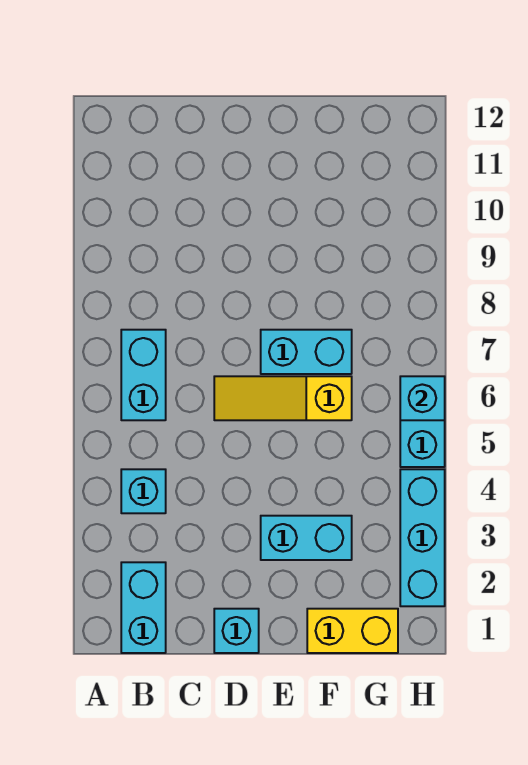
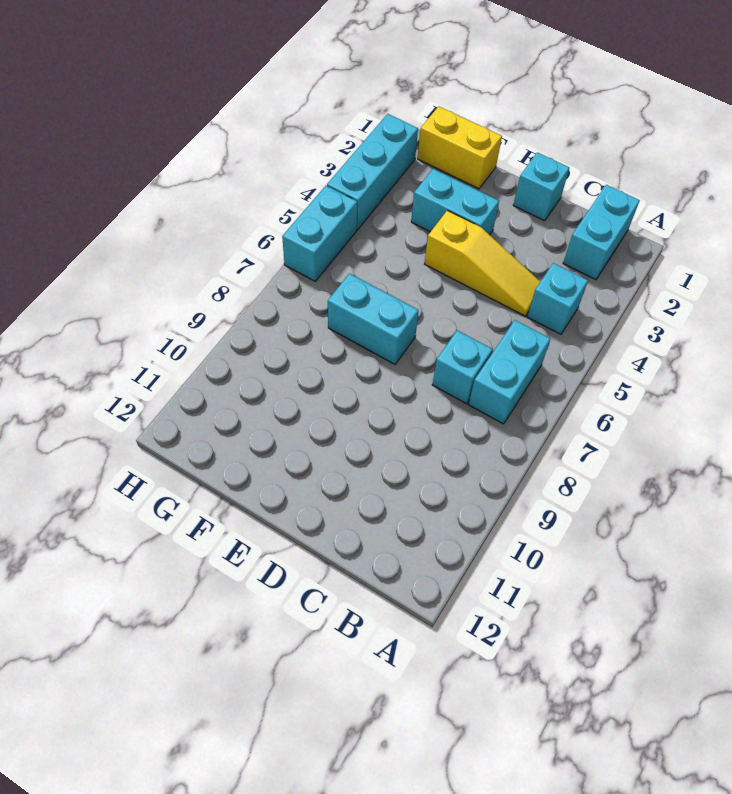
yellow slope D6:F6 level 1 top F -> yellow slope C4:E4 level 1 top E
cyan brick H6 level 2 -> cyan brick C7 level 1

